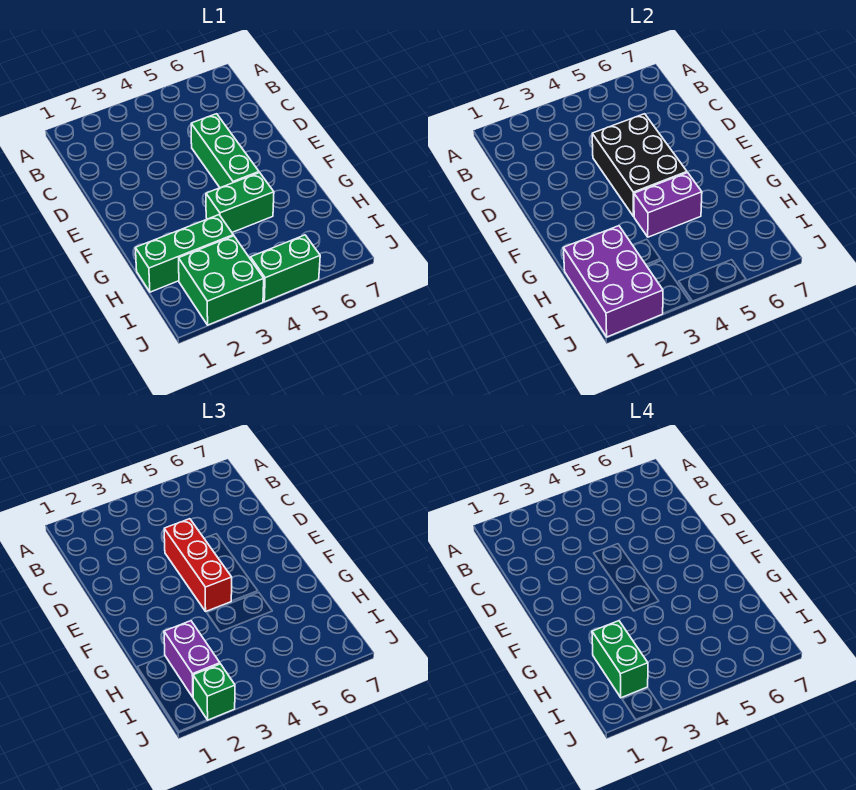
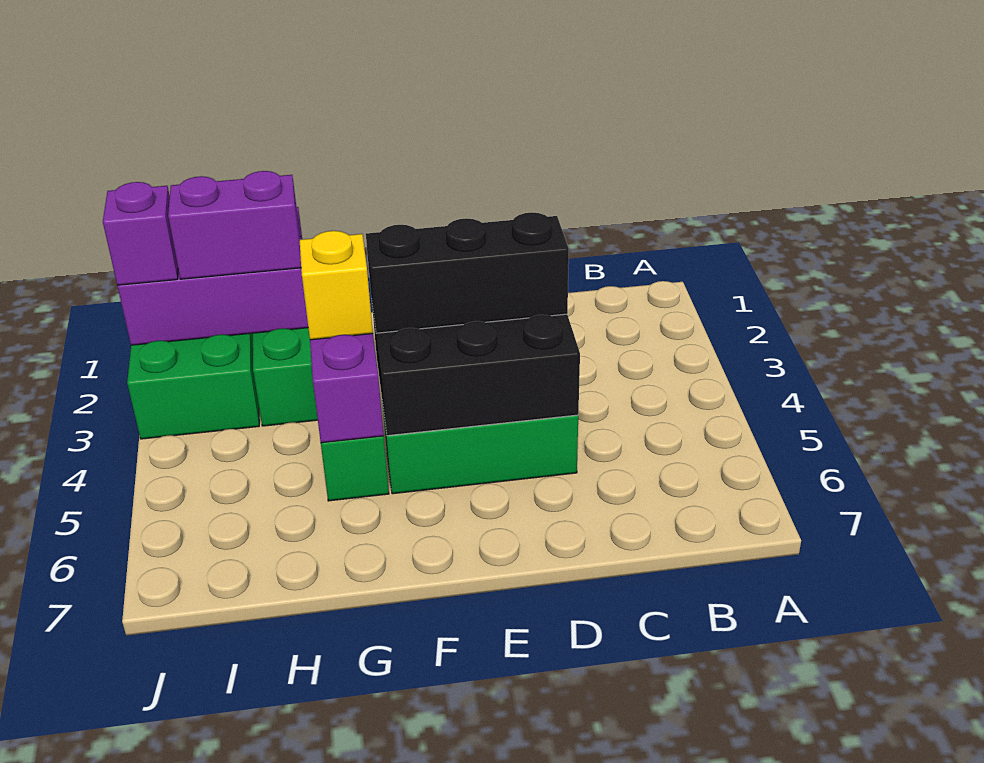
red brick D4:F4 level 3 -> black brick D4:F4 level 3
none -> yellow brick G4 level 3
green brick H2:I2 level 4 -> none
green brick J2 level 3 -> purple brick J2 level 3
green brick J4:J5 level 1 -> none

